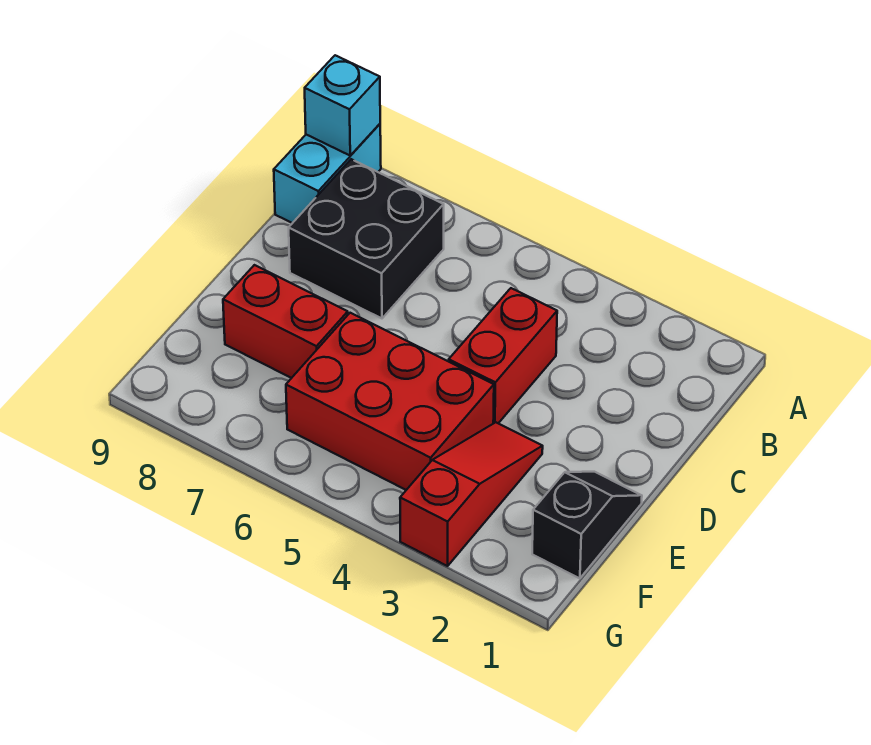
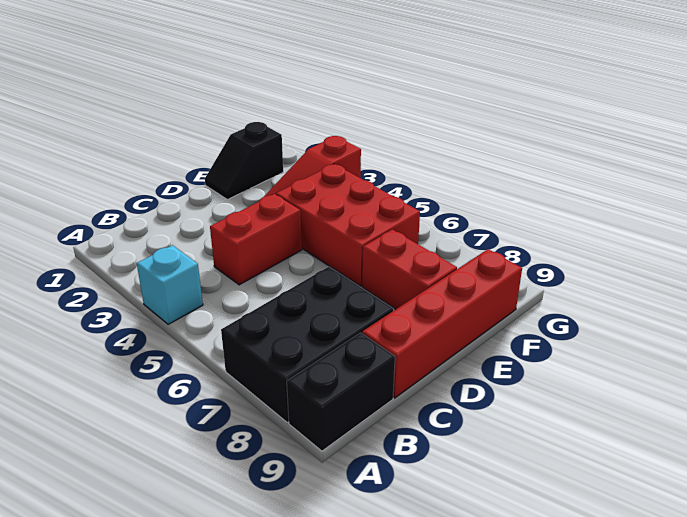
cyan brick A9:B9 level 1 -> black brick A9:B9 level 1
cyan brick A9 level 2 -> cyan brick A4 level 1
black brick B7:C8 level 1 -> black brick A7:C8 level 1
none -> red brick C9:F9 level 1

